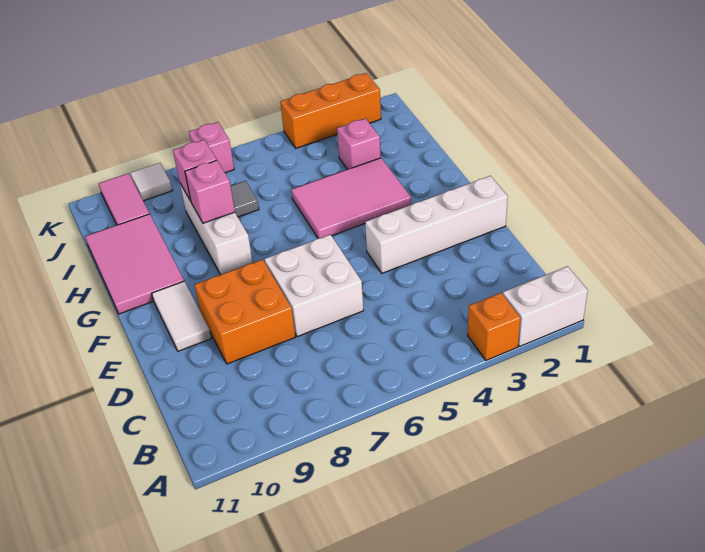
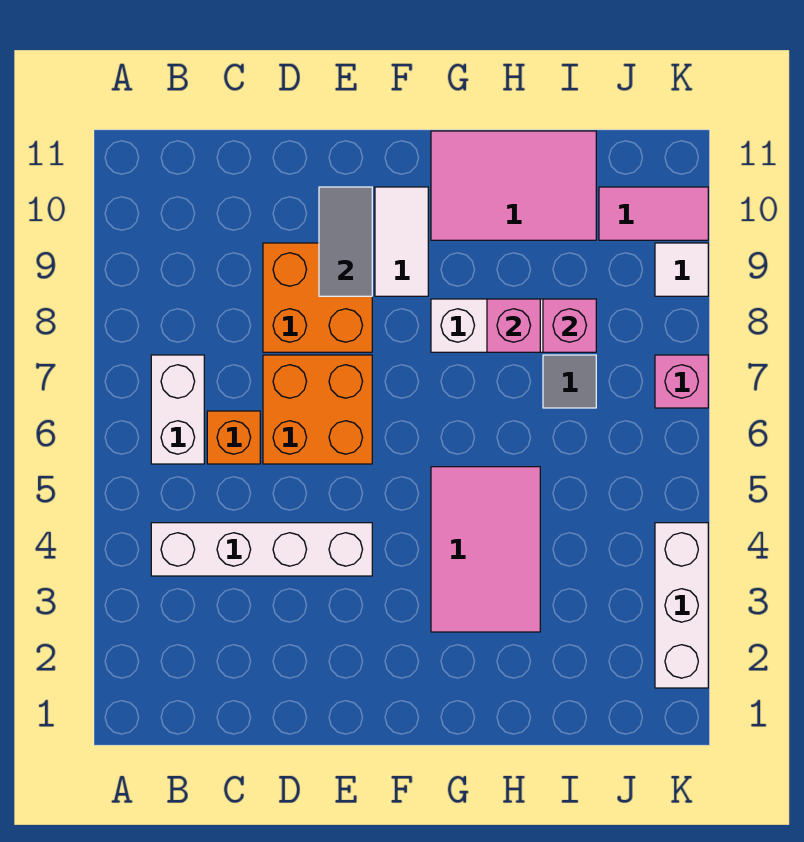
white brick A1:A2 level 1 -> white brick B6:B7 level 1
orange brick A3 level 1 -> orange brick C6 level 1
white brick D6:E7 level 1 -> orange brick D6:E7 level 1
white brick E1:E4 level 1 -> white brick B4:E4 level 1
none -> grey tile E9:E10 level 2
white tile E10:F10 level 1 -> white tile F9:F10 level 1
pink brick I3 level 1 -> none
orange brick K2:K4 level 1 -> white brick K2:K4 level 1

